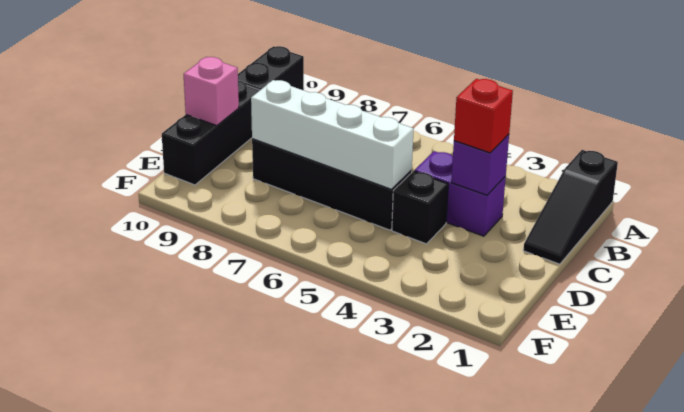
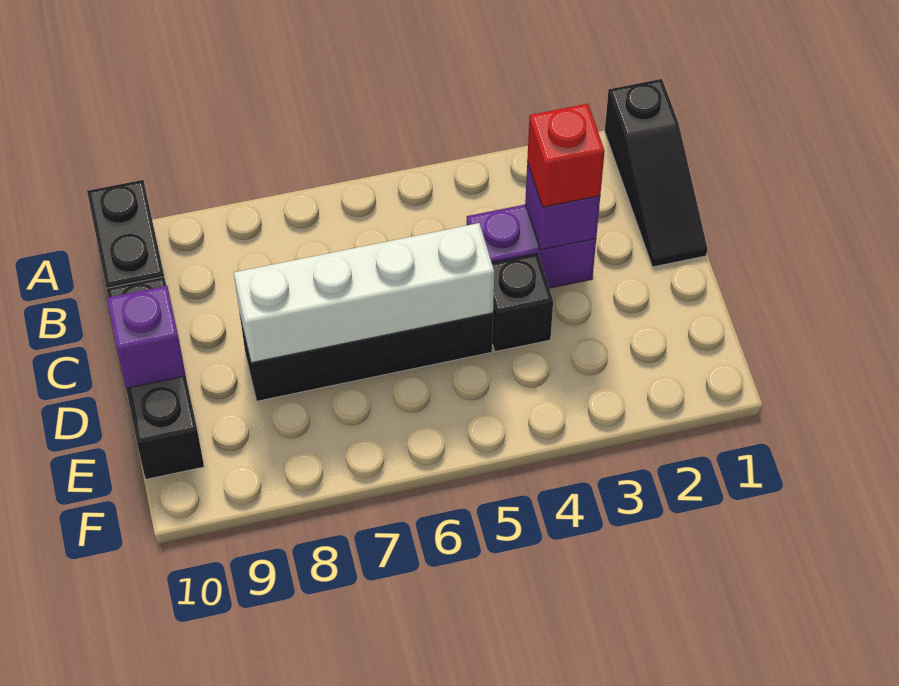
pink brick D10 level 2 -> purple brick D10 level 2

